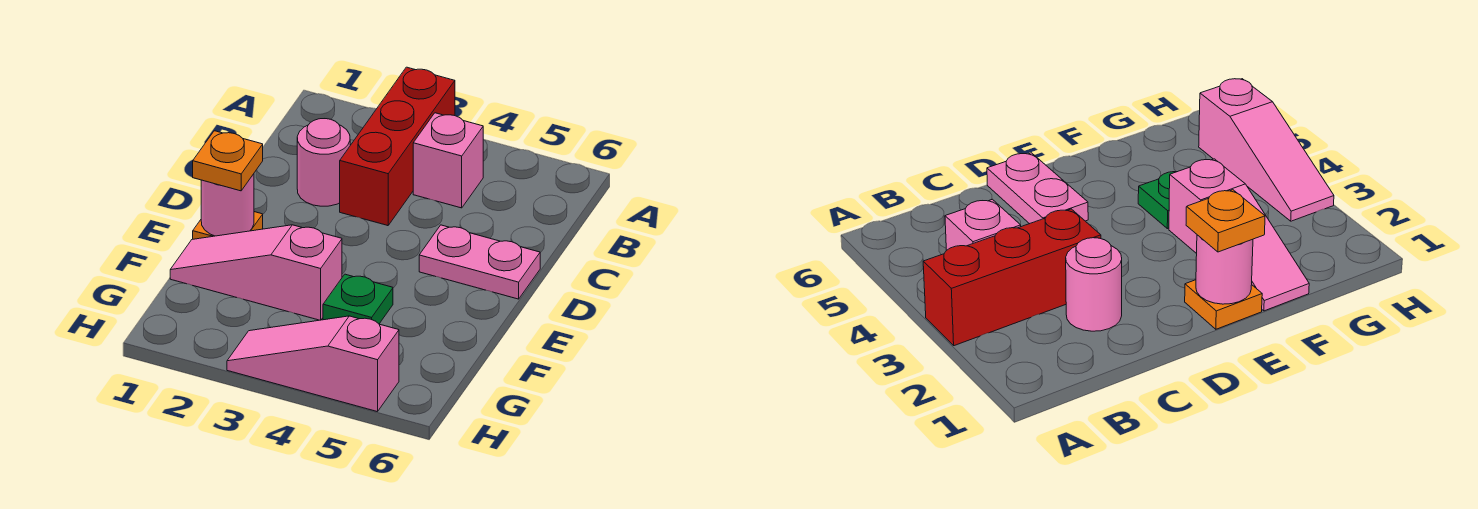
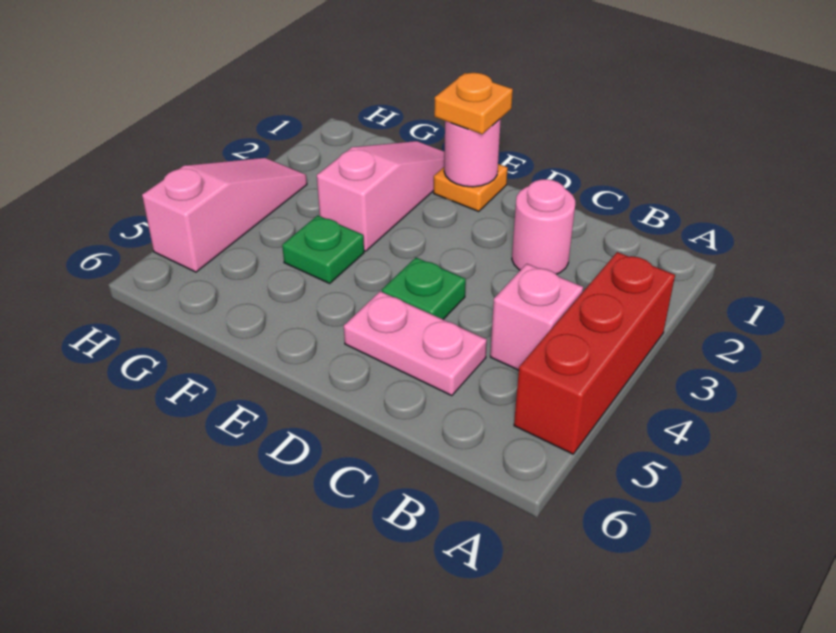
red brick A3:C3 level 1 -> red brick A3:A5 level 1
none -> green plate D4 level 1
pink plate D5:D6 level 1 -> pink plate C5:D5 level 1

